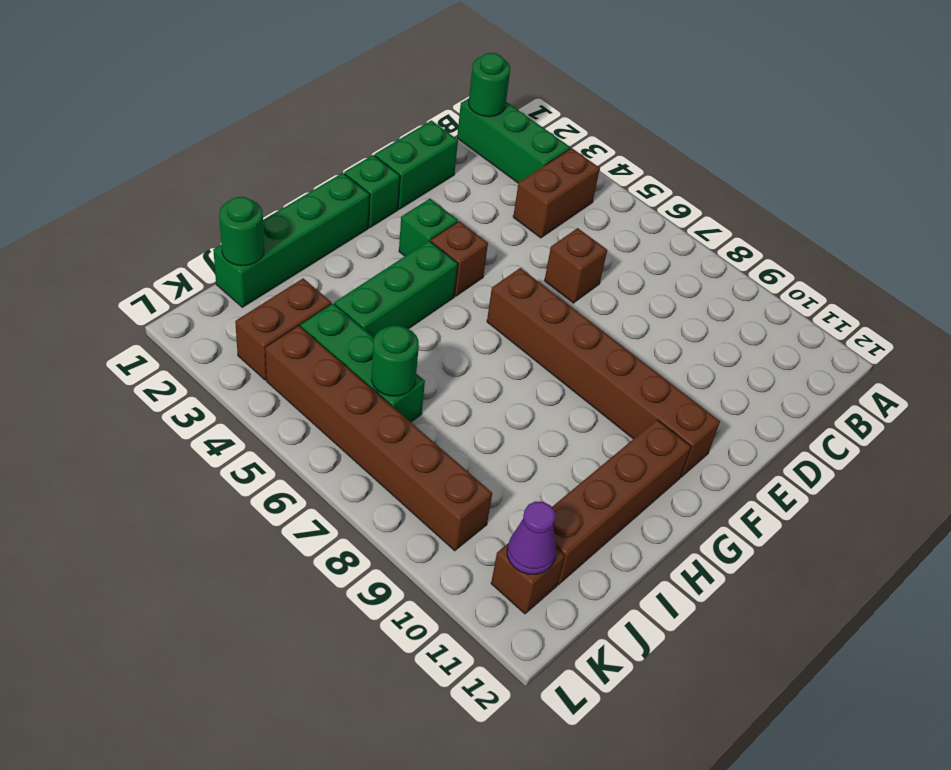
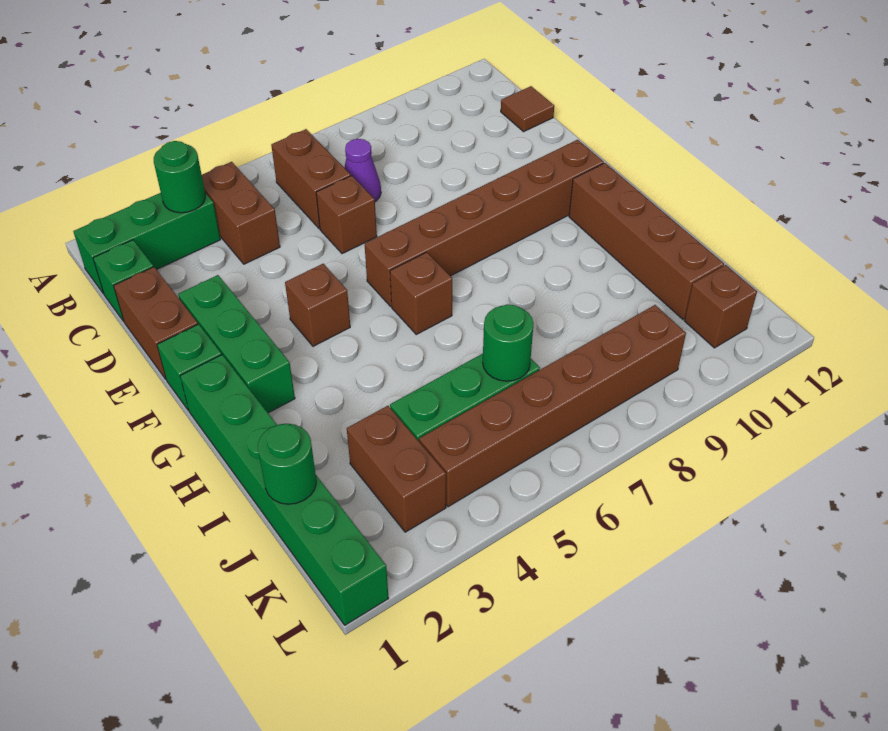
green round brick B1 level 2 -> green round brick B3 level 2
none -> brown brick B6:C6 level 1
none -> brown tile C12 level 1
green brick D1:E1 level 1 -> brown brick D1:E1 level 1
green brick F3 level 1 -> green brick C1 level 1
green brick G1:J1 level 1 -> green brick G1:L1 level 1
green brick G4:I4 level 1 -> green brick E2:G2 level 1
none -> brown brick G6 level 1
purple cone K11 level 2 -> purple cone C7 level 1

